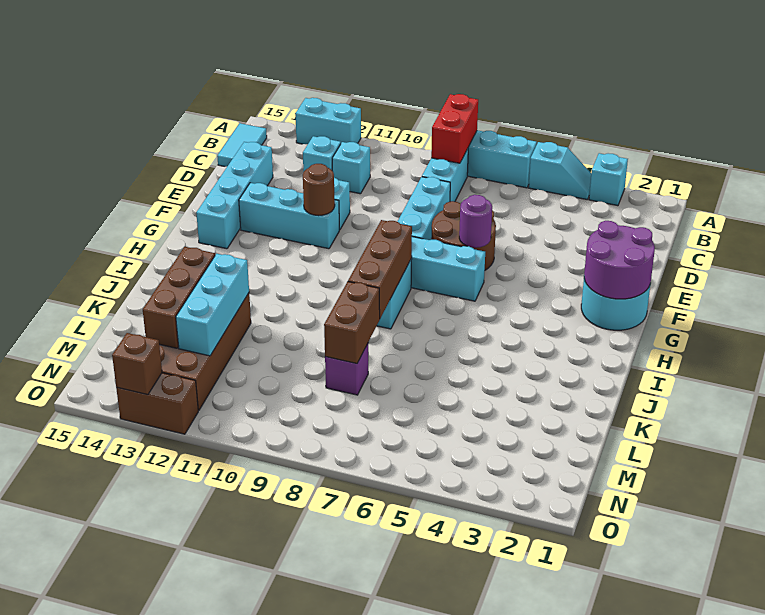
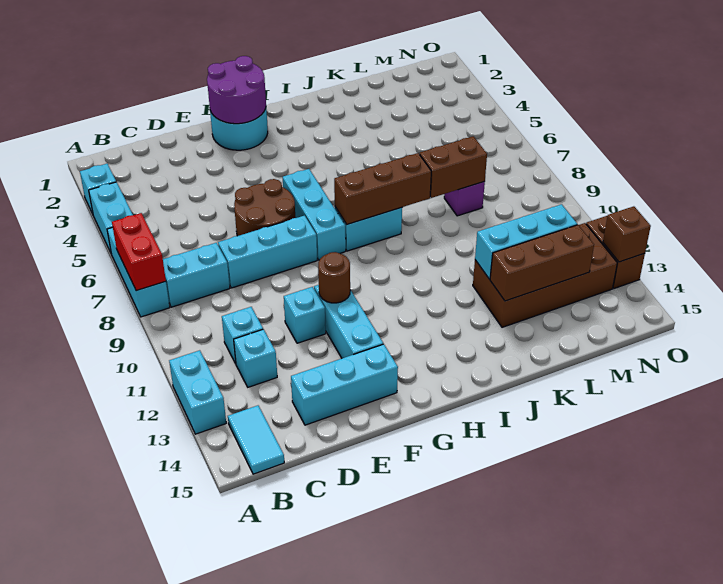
cyan slope A4:A5 level 1 top 5 -> cyan brick A4:A5 level 1
red brick A8:B8 level 2 -> red brick A7:A8 level 2
cyan tile B15:C15 level 1 -> cyan tile B14:B15 level 1
cyan brick D14:G14 level 1 -> cyan brick D14:F14 level 1
purple round brick F6 level 2 -> none

